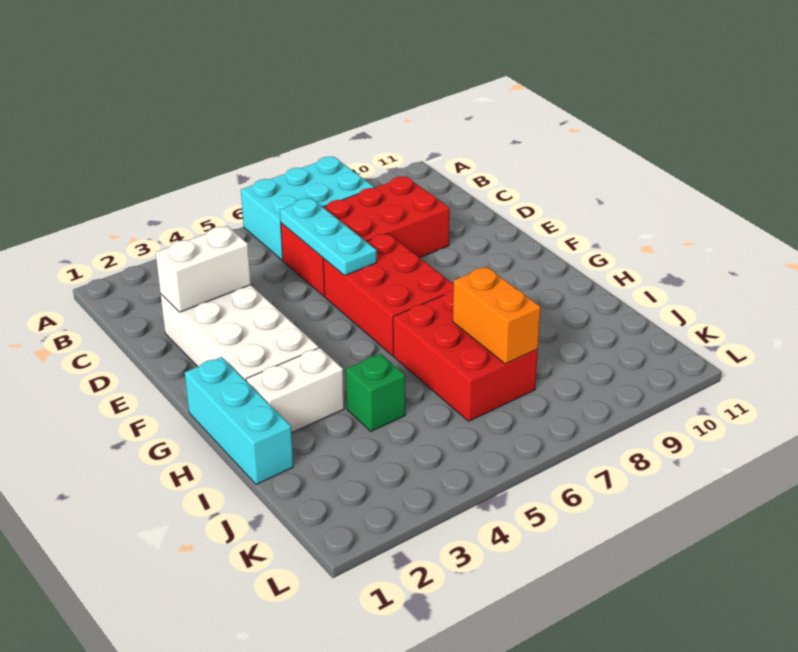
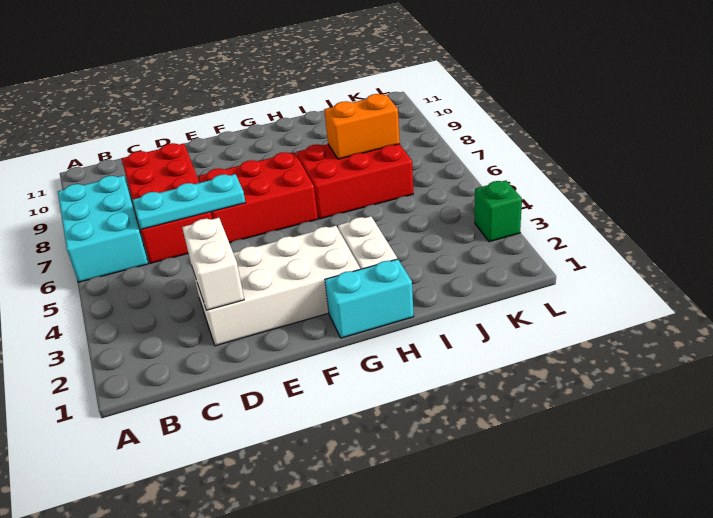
cyan brick G1:I1 level 1 -> cyan brick G1:H1 level 1
green brick I4 level 1 -> green brick L3 level 1

